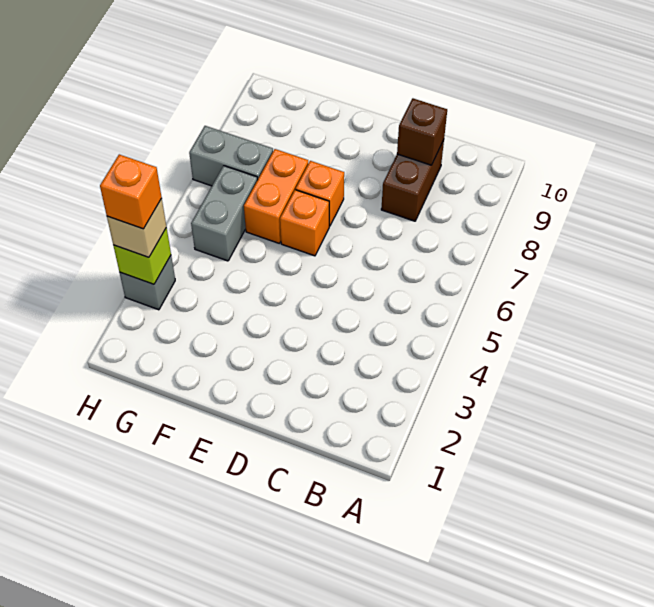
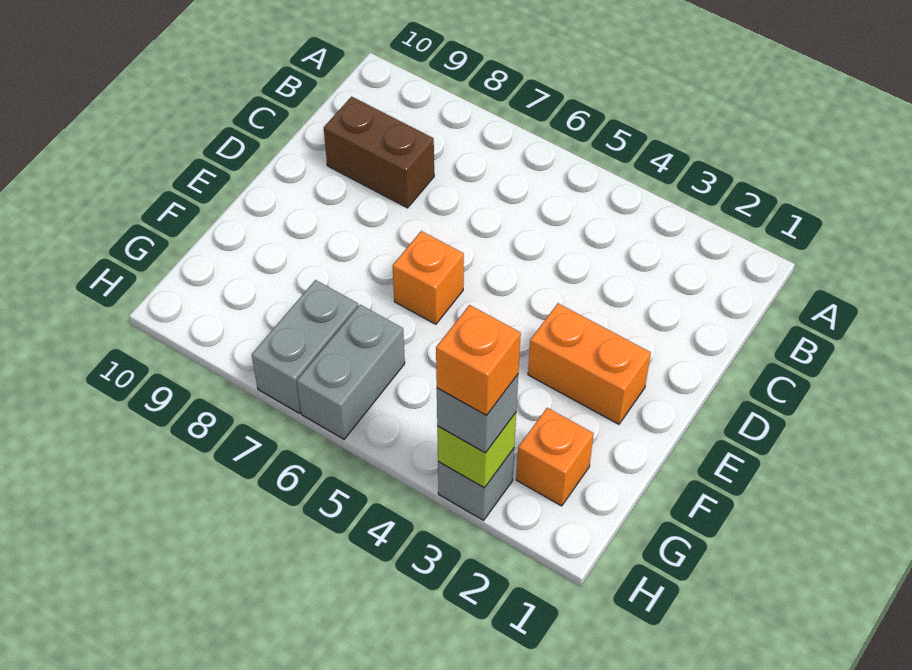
brown brick C9 level 2 -> none
orange brick E7 level 1 -> orange brick G2 level 1
orange brick F6:F7 level 1 -> orange brick E2:E3 level 1
grey brick G5:G6 level 1 -> grey brick G6:H6 level 1
tan brick H3 level 3 -> grey brick H3 level 3

